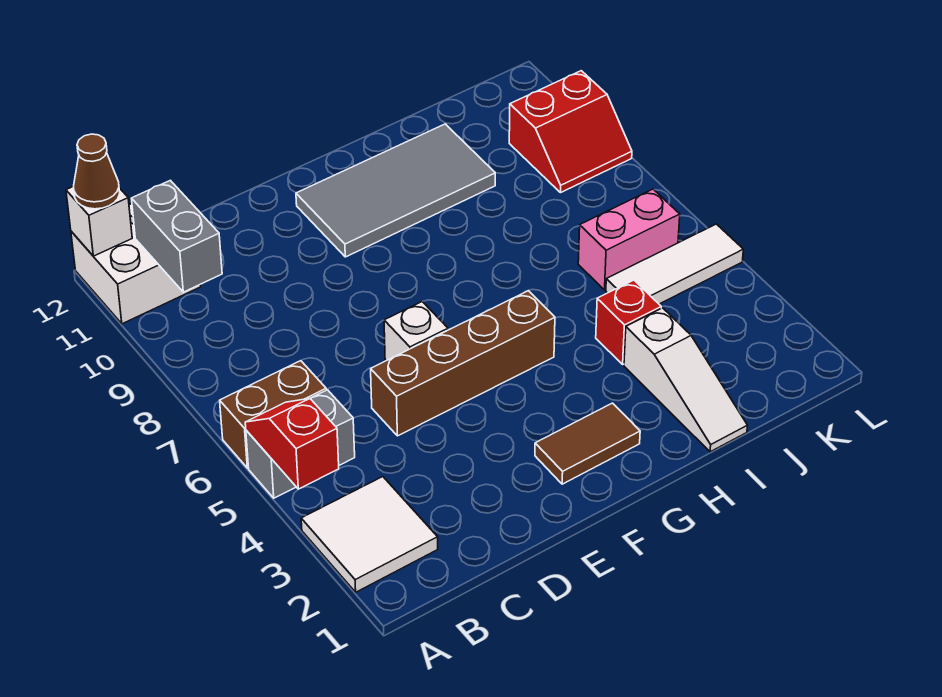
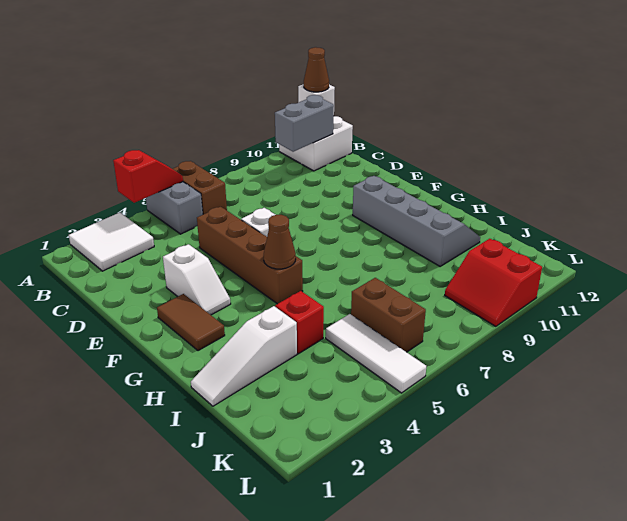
none -> white slope E3:F3 level 1 top E
grey tile F10:I11 level 1 -> grey slope F10:I11 level 1 top 10
none -> brown cone G5 level 2
pink brick J6:K6 level 1 -> brown brick J6:K6 level 1

